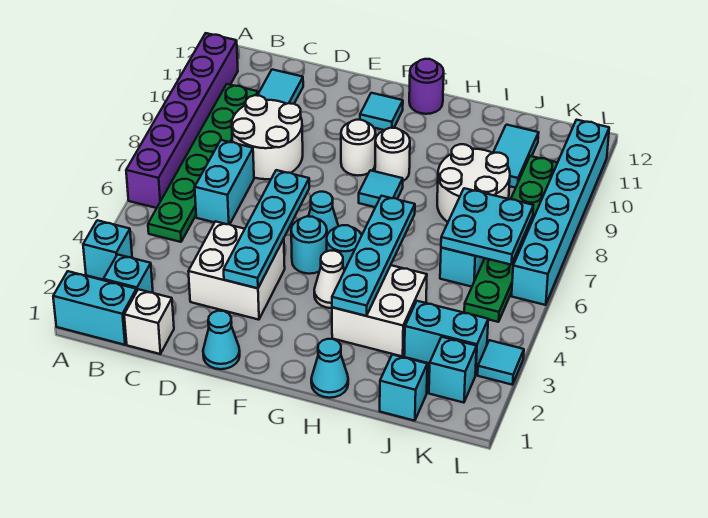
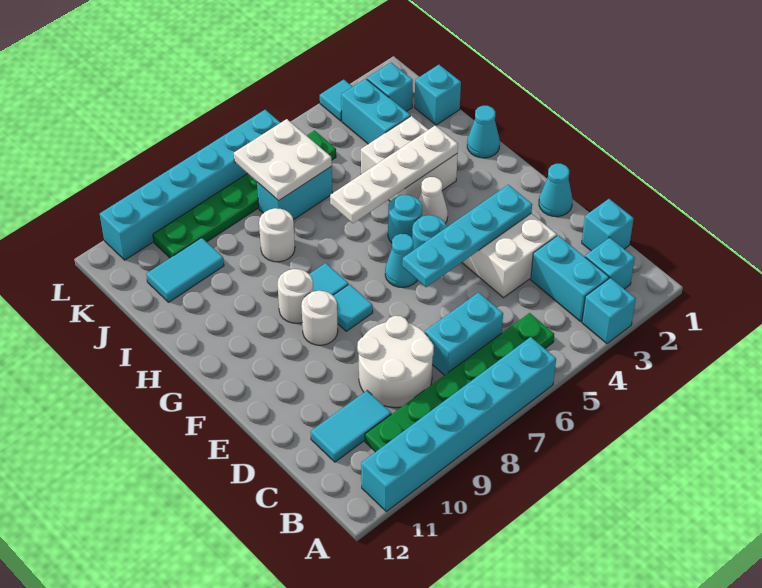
cyan brick A1:B1 level 1 -> cyan brick B3:C3 level 1
purple brick A6:A11 level 1 -> cyan brick A6:A11 level 1
white brick C1 level 1 -> cyan brick C1 level 1
cyan tile F11 level 1 -> cyan tile F8 level 1
purple round brick G12 level 1 -> none
cyan plate H3:H6 level 2 -> white plate H3:H6 level 2
white round brick I8:J9 level 1 -> white round brick I8 level 1
cyan plate J6:K7 level 2 -> white plate J6:K7 level 2

